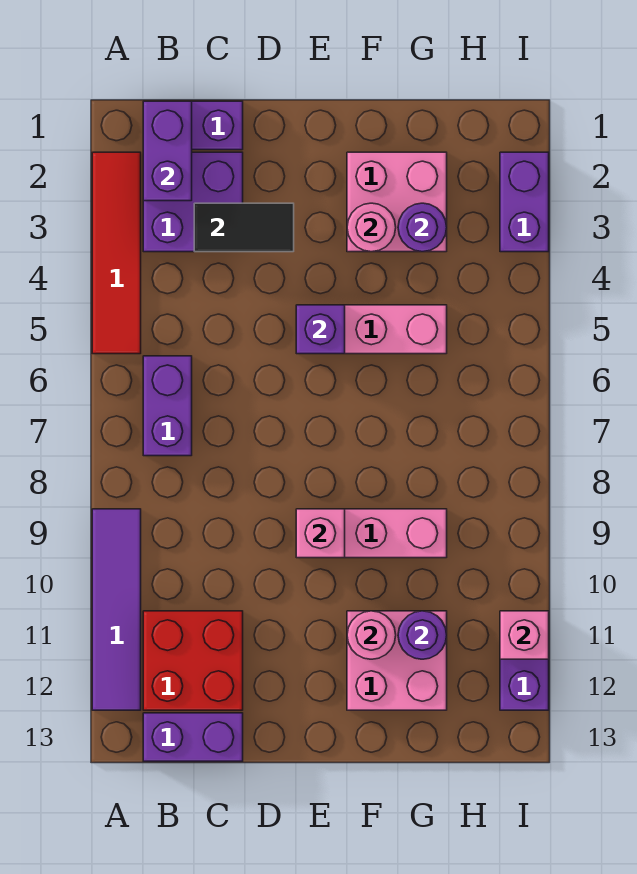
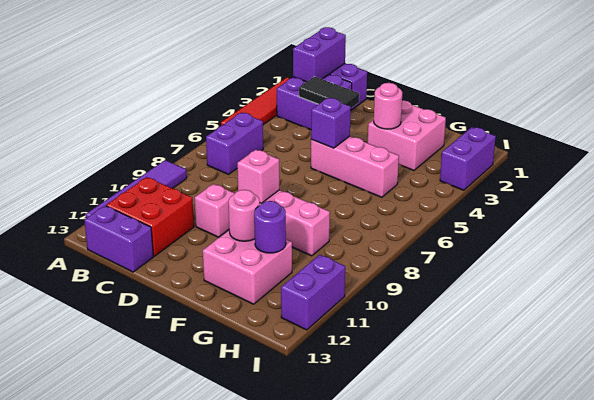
purple round brick G3 level 2 -> none
pink brick I11 level 2 -> pink brick D10 level 1

